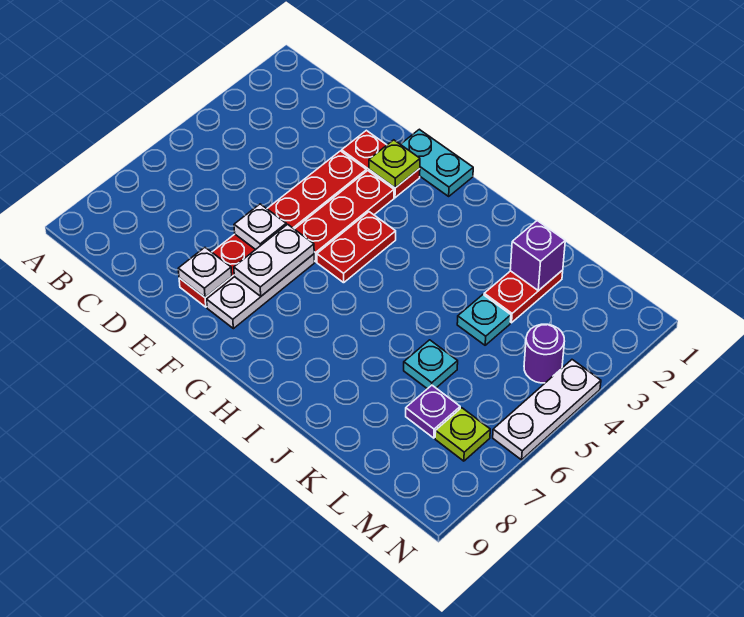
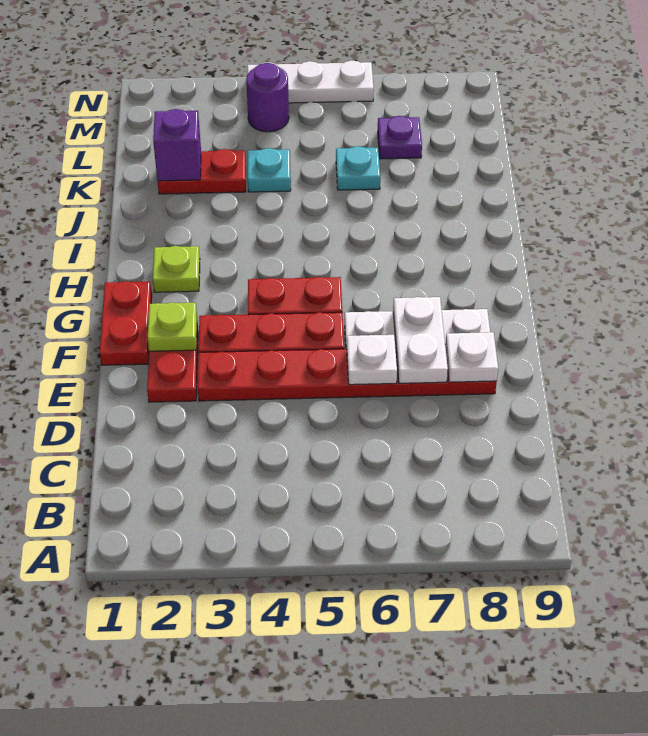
cyan plate F1:G1 level 1 -> red plate F1:G1 level 1
white plate F6:F7 level 2 -> white plate E7:F7 level 2
lime plate M7 level 1 -> lime plate H2 level 1

